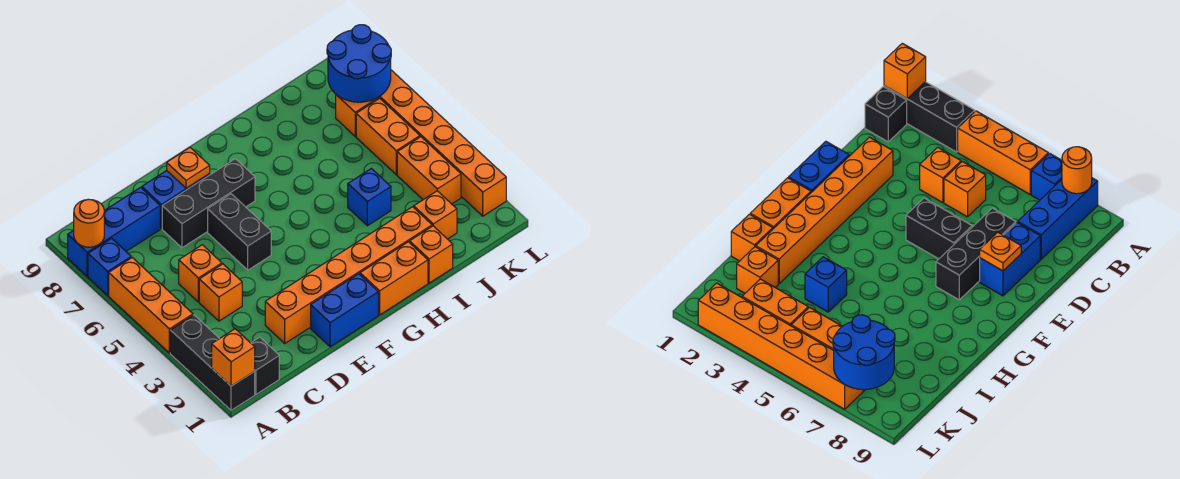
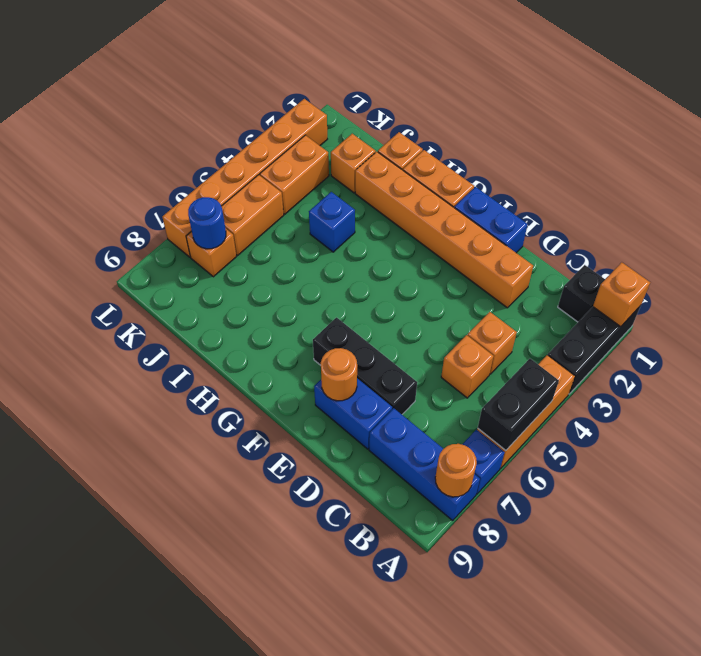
black brick E5:E6 level 1 -> black brick A5:A6 level 2
orange plate E8 level 2 -> orange round brick E8 level 2
blue round brick K7:L8 level 2 -> blue round brick K7 level 2

